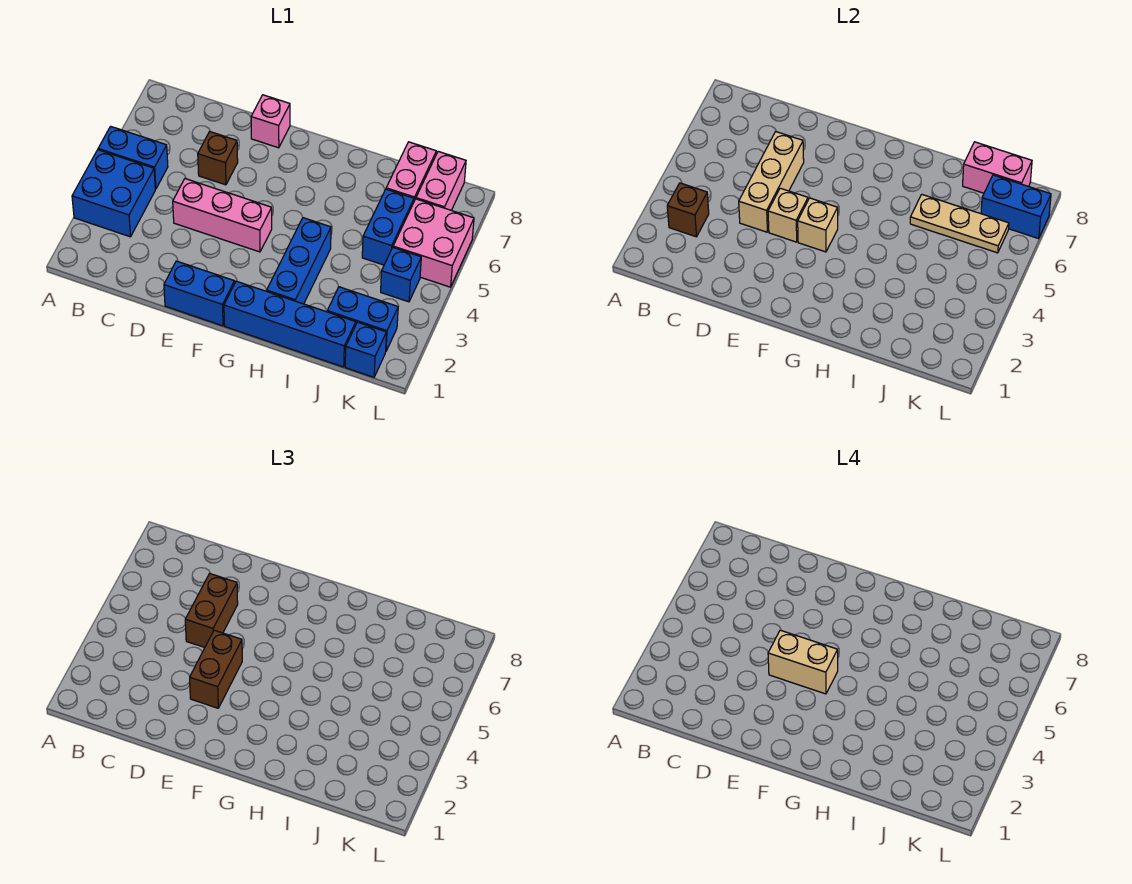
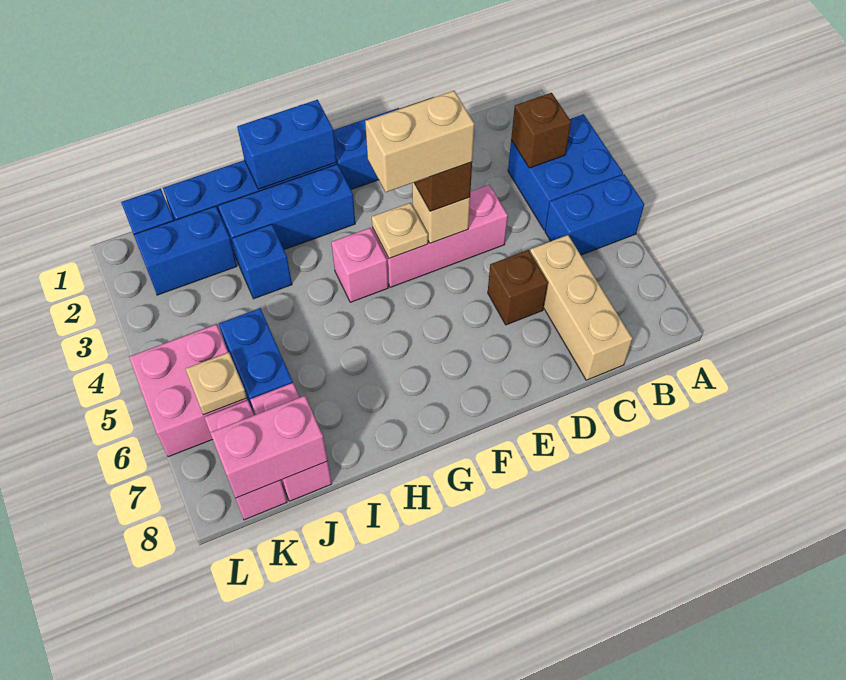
tan brick D4:D6 level 2 -> tan brick C6:C8 level 1
brown brick D5:D6 level 3 -> none
pink brick E8 level 1 -> pink brick G4 level 1
tan brick F4 level 2 -> tan plate F4 level 2
blue brick H2:H4 level 1 -> blue brick G2:I2 level 1
tan plate I6:K6 level 2 -> tan plate K6 level 2
blue brick K4 level 1 -> blue brick I3 level 1
blue brick K7:L7 level 2 -> blue brick G1:H1 level 2

